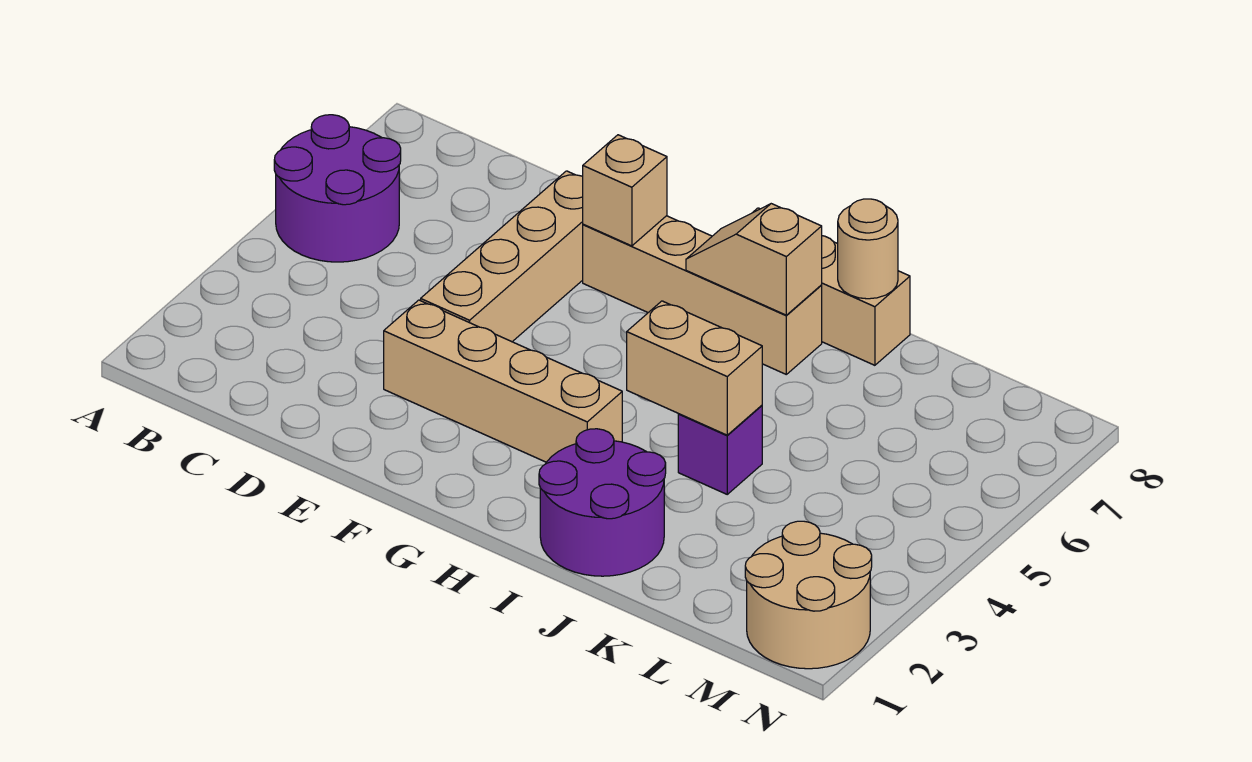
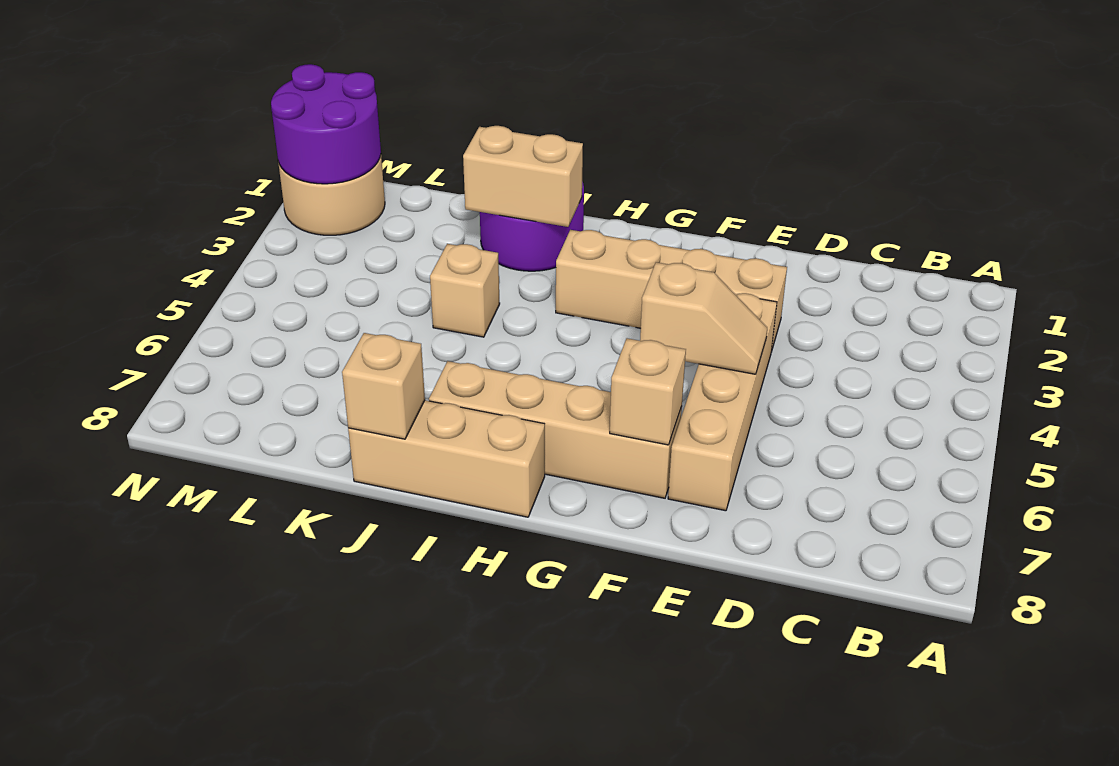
purple round brick A5:B6 level 1 -> purple round brick M1:N2 level 2
tan slope H7:I7 level 2 top I -> tan slope E5:F5 level 2 top F
tan brick I4:J4 level 2 -> tan brick I2:J2 level 2
purple brick J4 level 1 -> tan brick J4 level 1
tan round brick J8 level 2 -> tan brick J8 level 2

